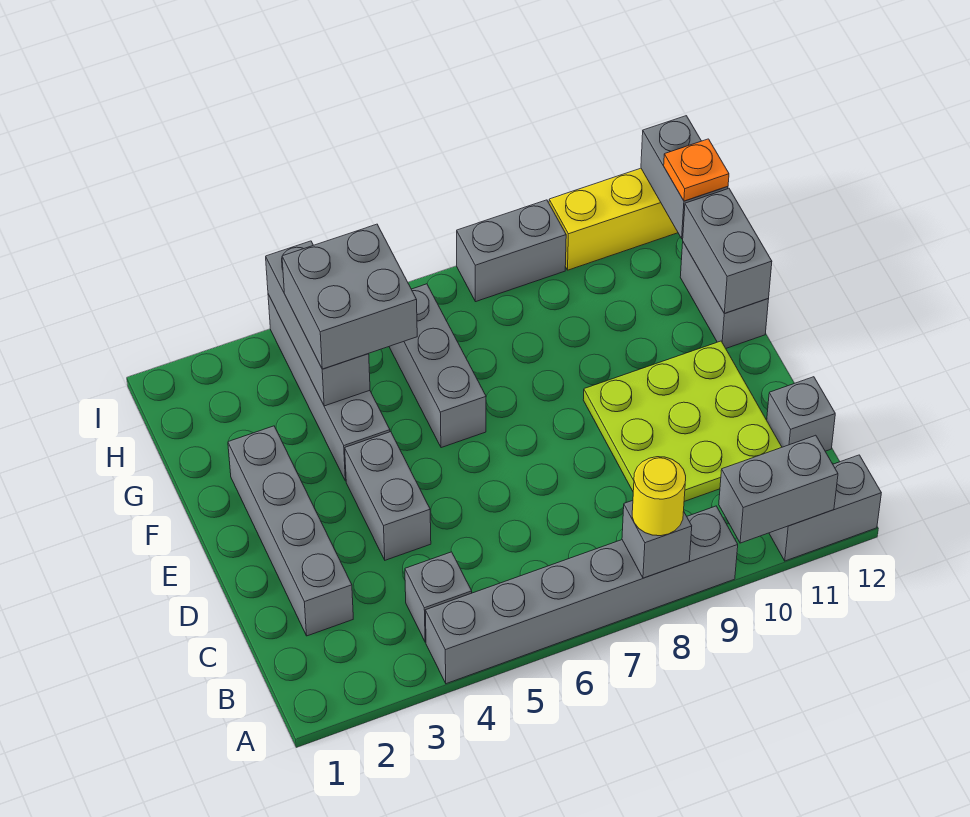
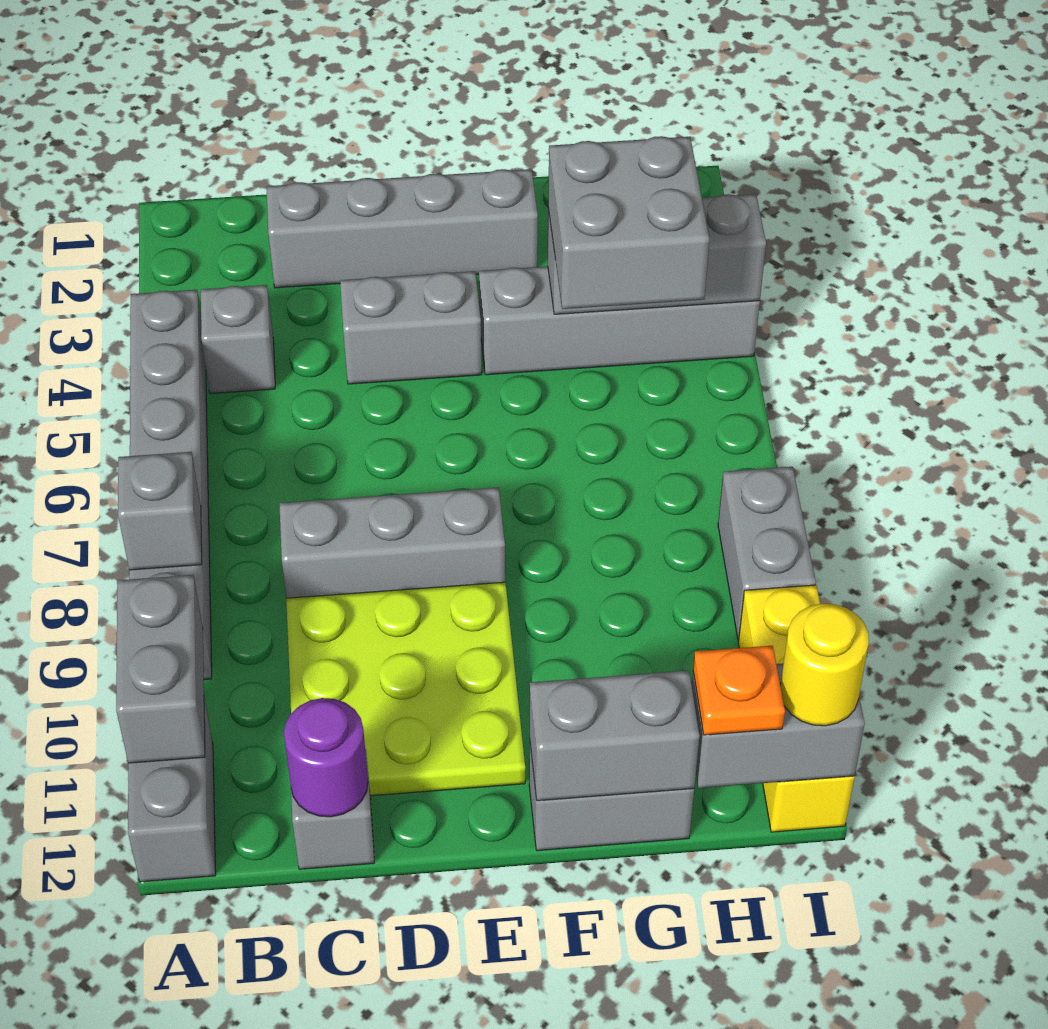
yellow round brick A8 level 3 -> yellow round brick I12 level 3
none -> purple round brick C12 level 2
grey brick F6:H6 level 1 -> grey brick C8:E8 level 1

